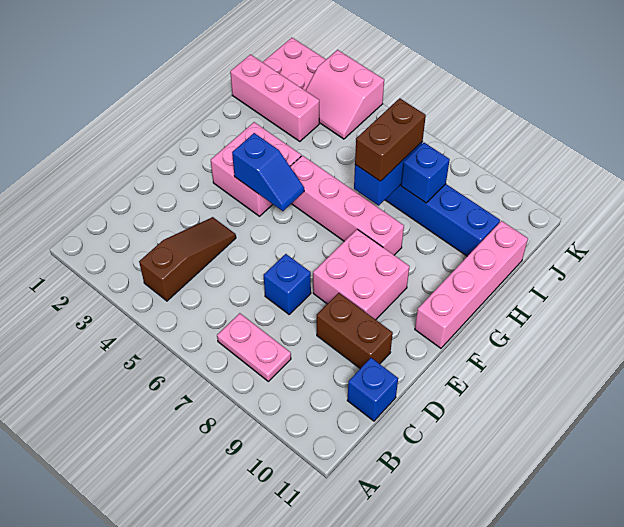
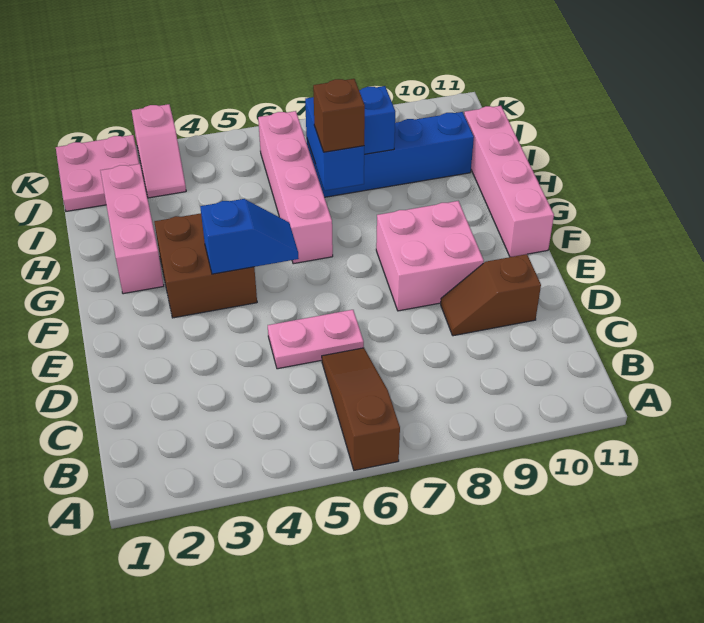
brown slope B4:D4 level 1 top B -> brown slope A6:C6 level 1 top A
pink plate B7:B8 level 1 -> pink plate D5:D6 level 1
blue brick C11 level 1 -> none
blue brick D7 level 1 -> none
brown brick D9:D10 level 1 -> brown slope D9:D10 level 1 top 10
pink brick F3:G4 level 1 -> brown brick F3:G4 level 1
pink brick G5:G8 level 1 -> pink brick G6:J6 level 1
brown brick H7:I7 level 3 -> brown brick H7 level 3
pink brick I1:I3 level 1 -> pink brick G2:I2 level 1
pink slope J3:K4 level 1 top K -> pink slope J3:K3 level 1 top K

